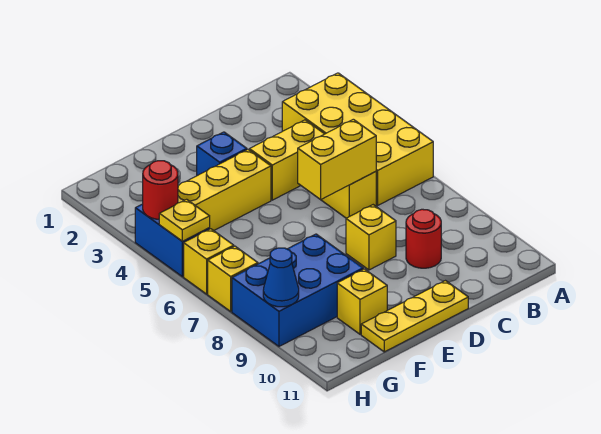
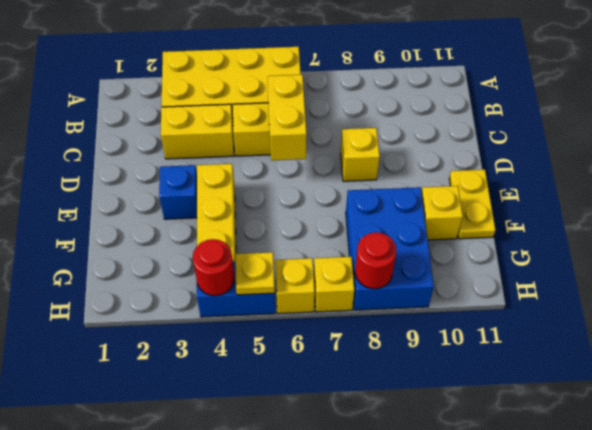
yellow brick C4:D4 level 1 -> yellow brick C3:C4 level 1
red round brick C9 level 1 -> red round brick H8 level 2
yellow plate D11:F11 level 1 -> yellow plate E11:F11 level 1
blue cone H9 level 2 -> none

